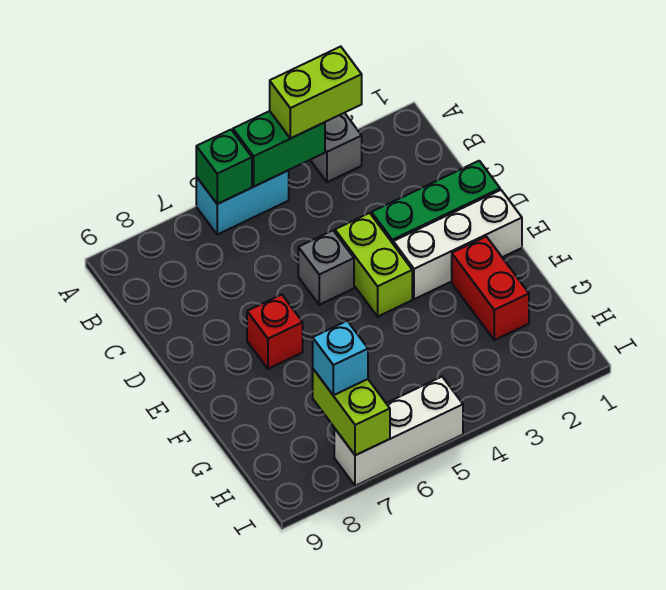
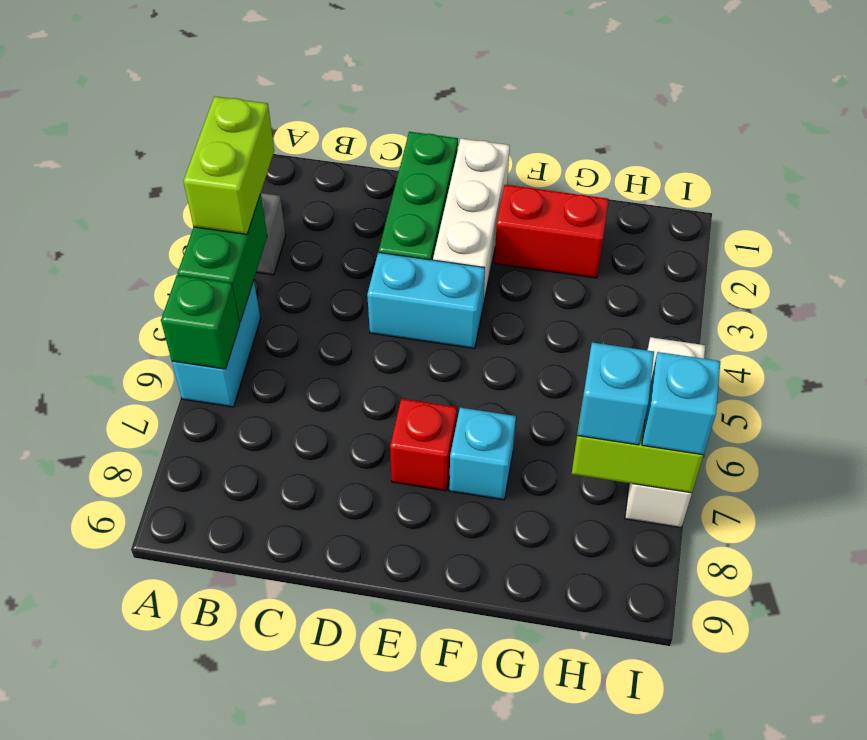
lime brick D4:E4 level 1 -> cyan brick D4:E4 level 1
grey brick D5 level 1 -> none
none -> cyan brick F7 level 1
none -> cyan brick I7 level 3

